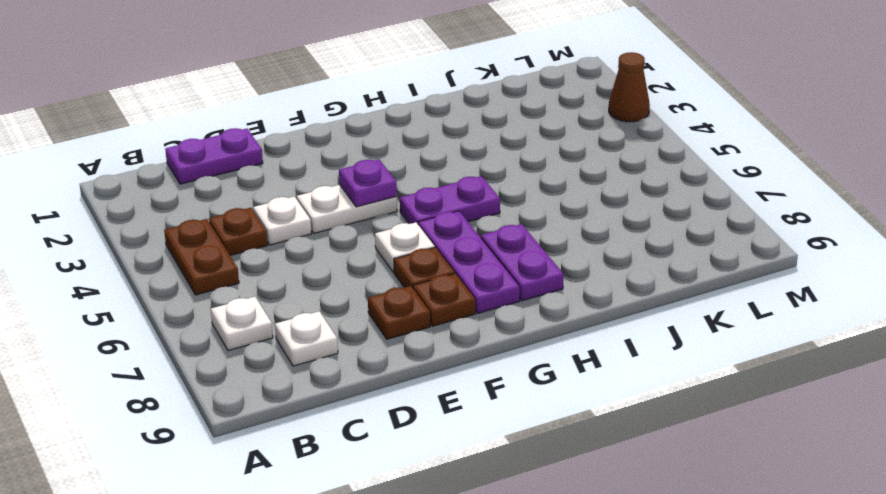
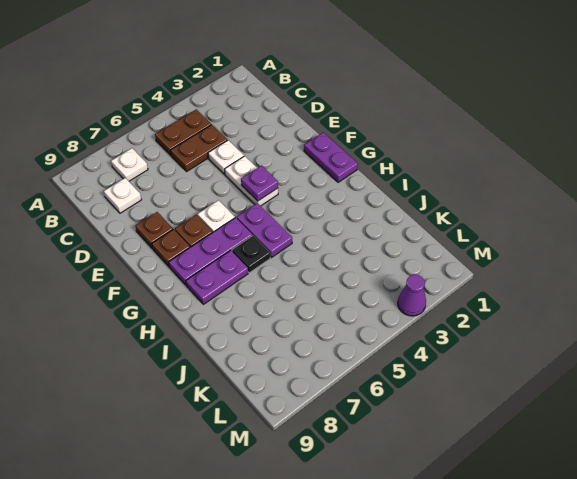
purple plate C1:D1 level 1 -> purple plate F1:G1 level 1
brown plate C4 level 1 -> brown plate C4:C5 level 1
none -> black plate H6 level 1
brown cone M3 level 1 -> purple cone M3 level 1

